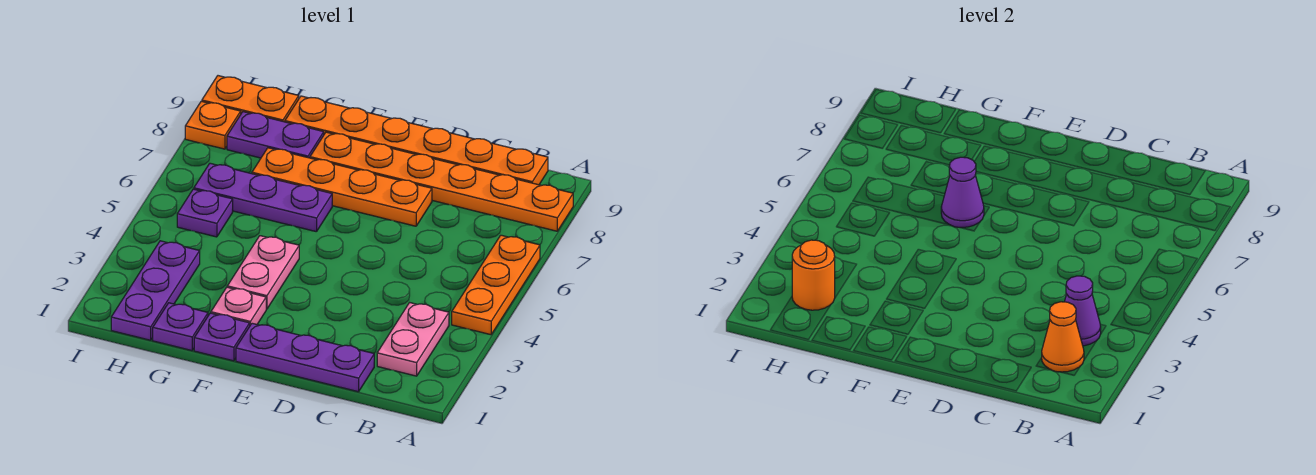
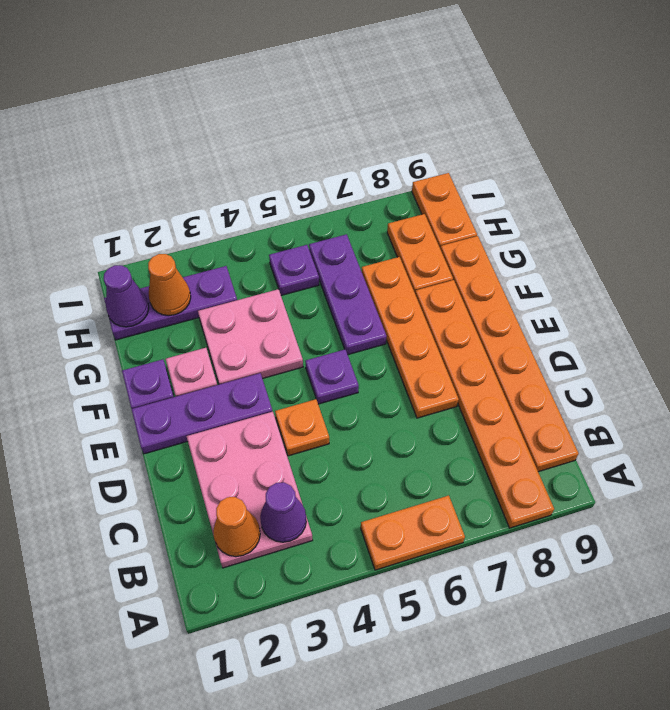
orange plate A4:A6 level 1 -> orange plate A5:A6 level 1
pink plate B2:B3 level 1 -> pink plate B2:D3 level 1
purple plate C1:E1 level 1 -> purple plate E1:E3 level 1
pink plate F3:F4 level 1 -> pink plate F3:G4 level 1
purple cone F6 level 2 -> purple cone H1 level 2
purple plate G1 level 1 -> purple plate E5 level 1
purple plate G8:H8 level 1 -> orange plate G8:H8 level 1
orange round brick H2 level 2 -> orange cone H2 level 2
orange plate I8 level 1 -> orange plate D4 level 1

